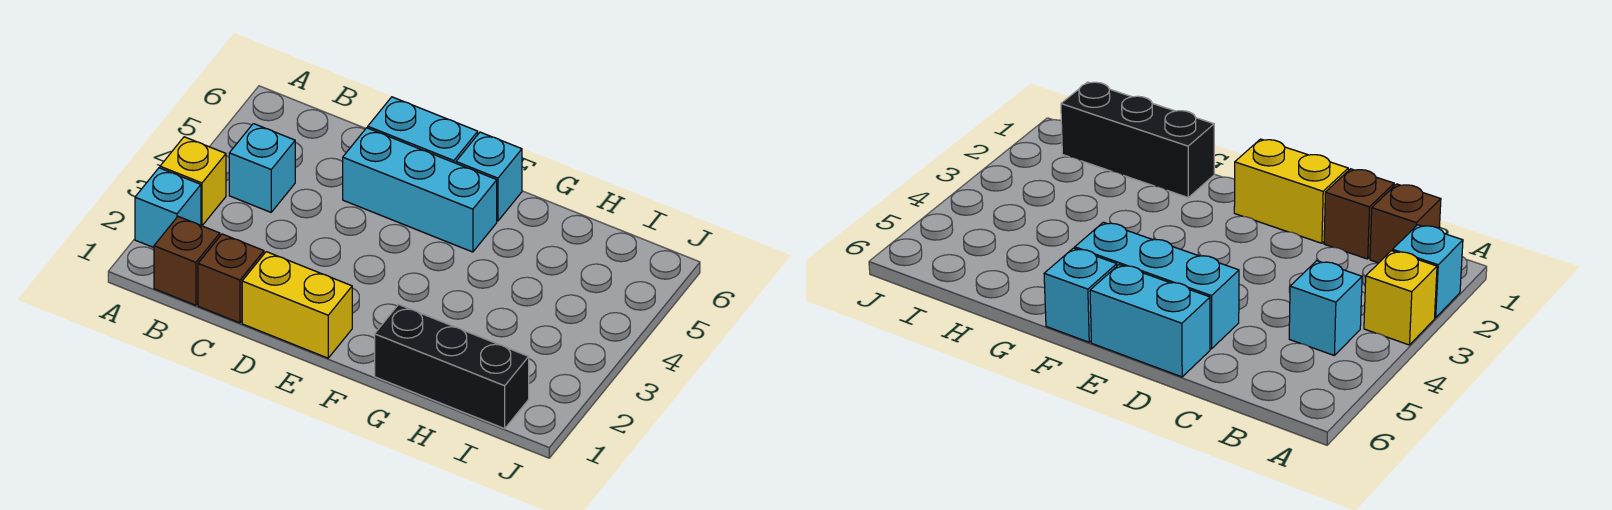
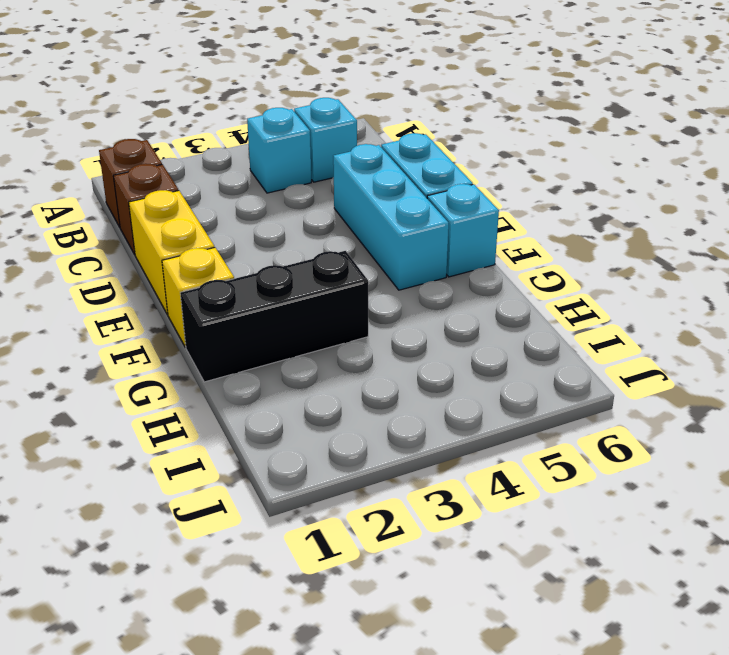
cyan brick A2 level 1 -> cyan brick B5 level 1
yellow brick A3 level 1 -> yellow brick F1 level 1
black brick G1:I1 level 1 -> black brick G1:G3 level 1

